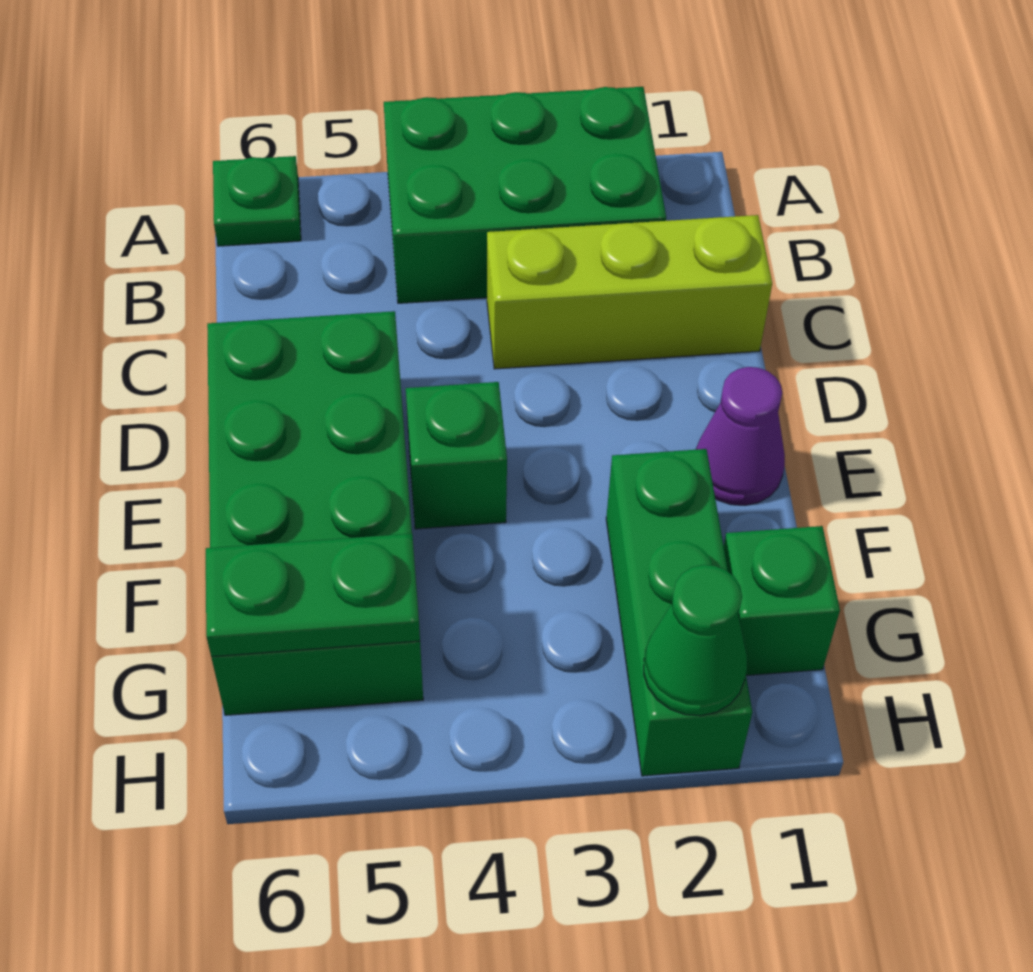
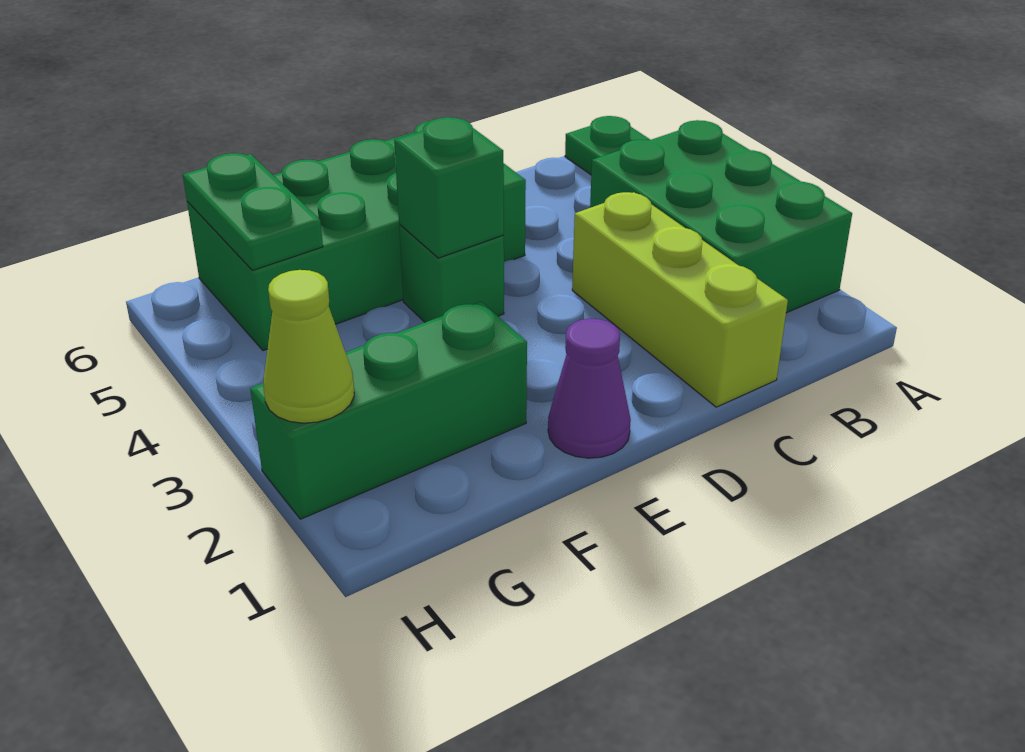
green brick G1 level 1 -> green brick E4 level 2
green cone H2 level 2 -> lime cone H2 level 2

